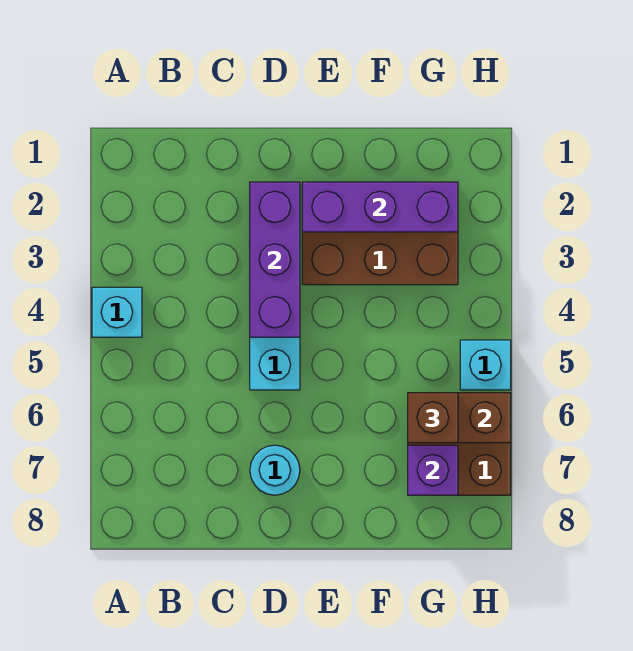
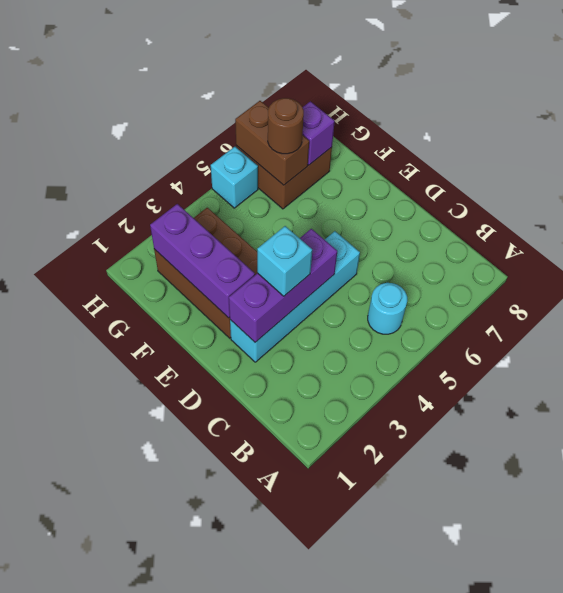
cyan brick A4 level 1 -> cyan brick D3 level 3
cyan round brick D7 level 1 -> cyan round brick B5 level 1
brown brick G6 level 3 -> brown round brick G6 level 3

